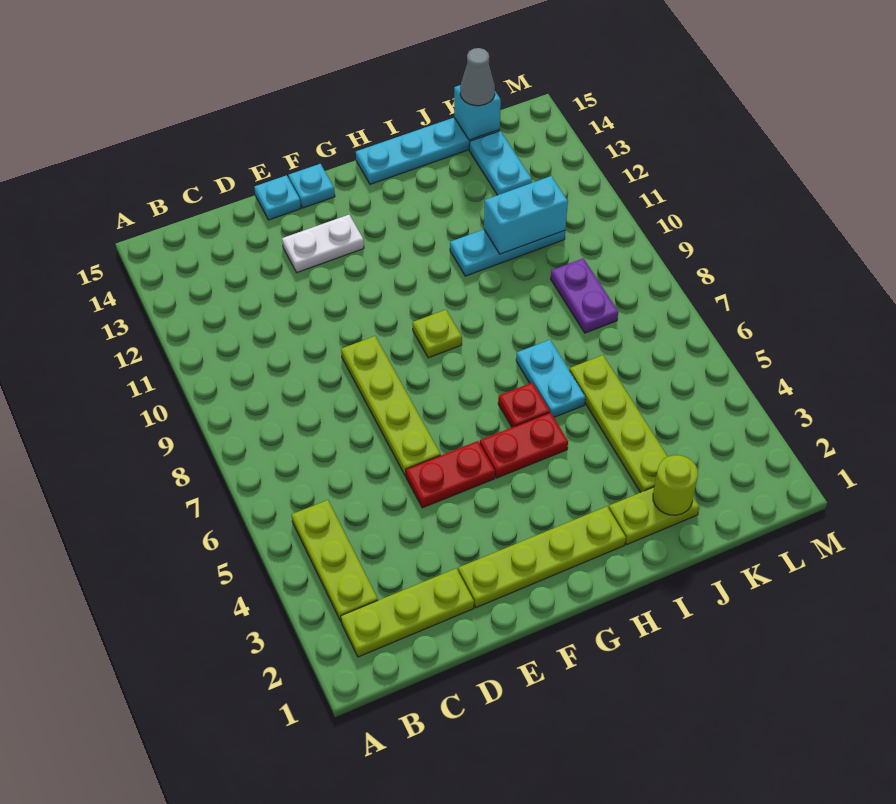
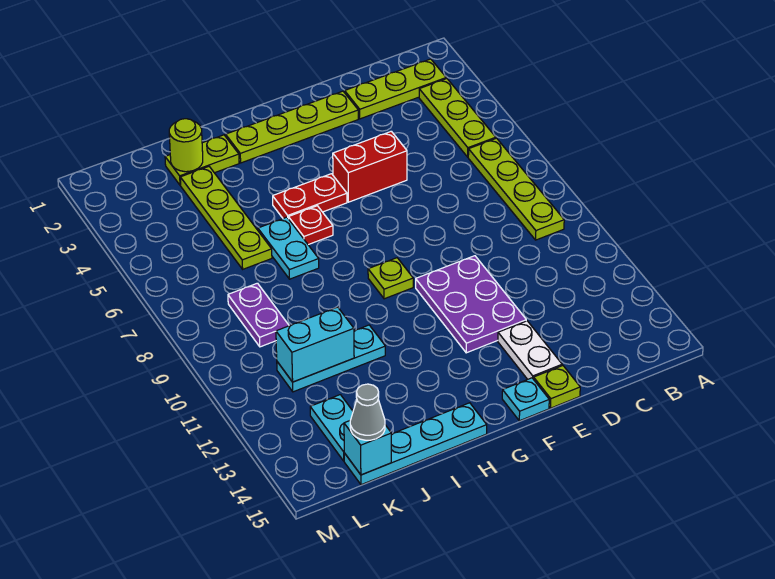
red plate E5:F5 level 1 -> red brick E5:F5 level 1
lime plate E6:E9 level 1 -> lime plate B6:B9 level 1
none -> purple plate E10:F12 level 1
white plate E13:F13 level 1 -> white plate E13:E14 level 1
cyan plate E15 level 1 -> lime plate E15 level 1

